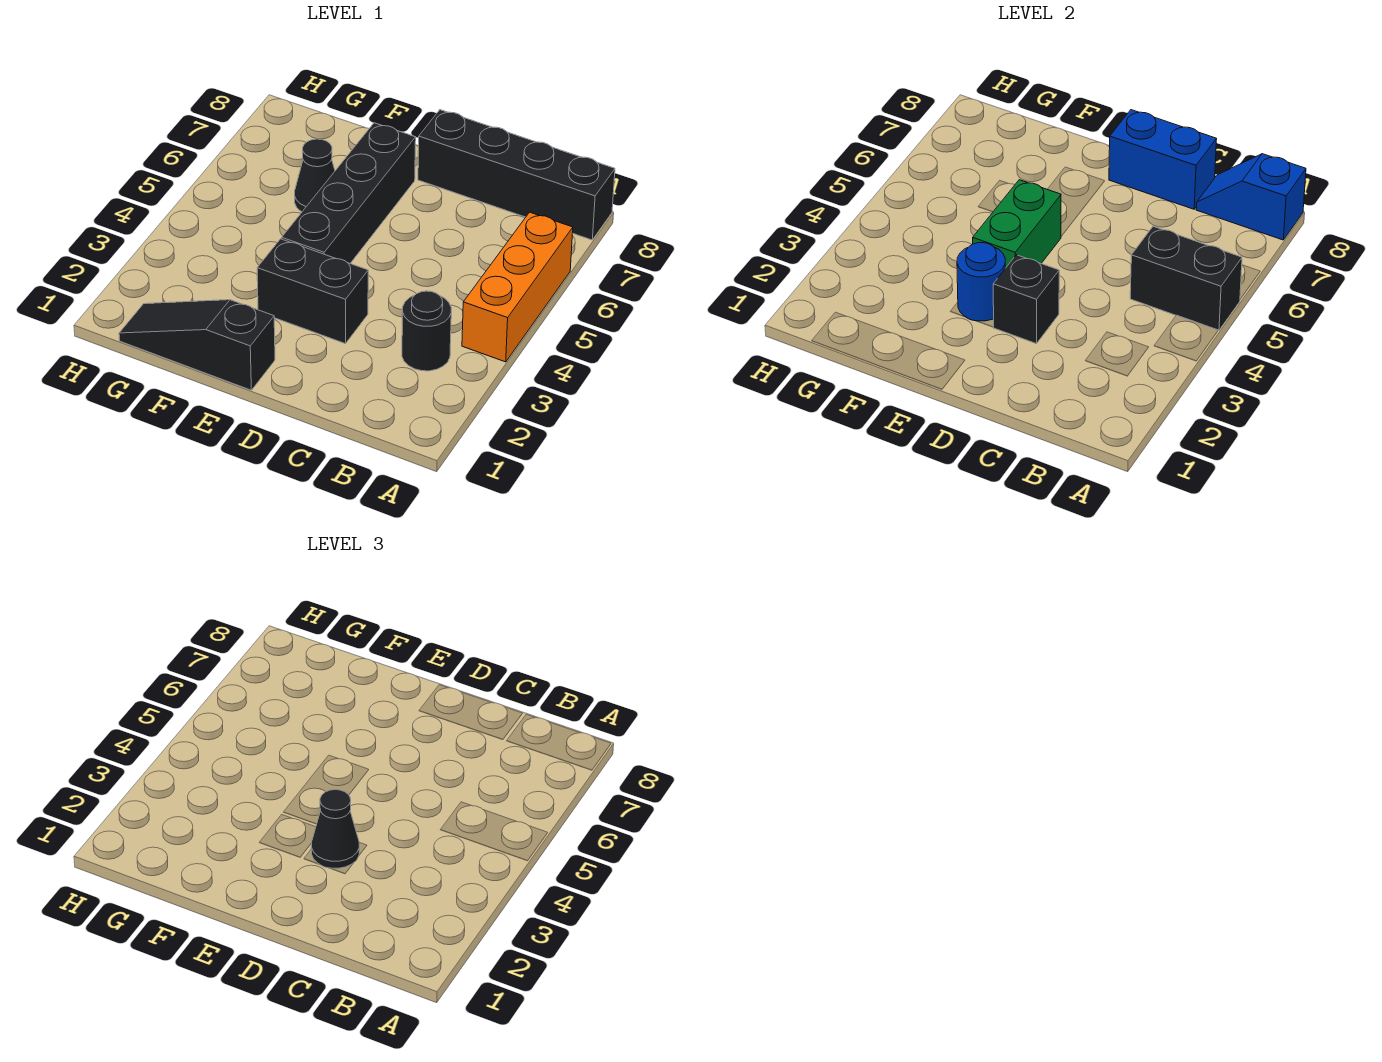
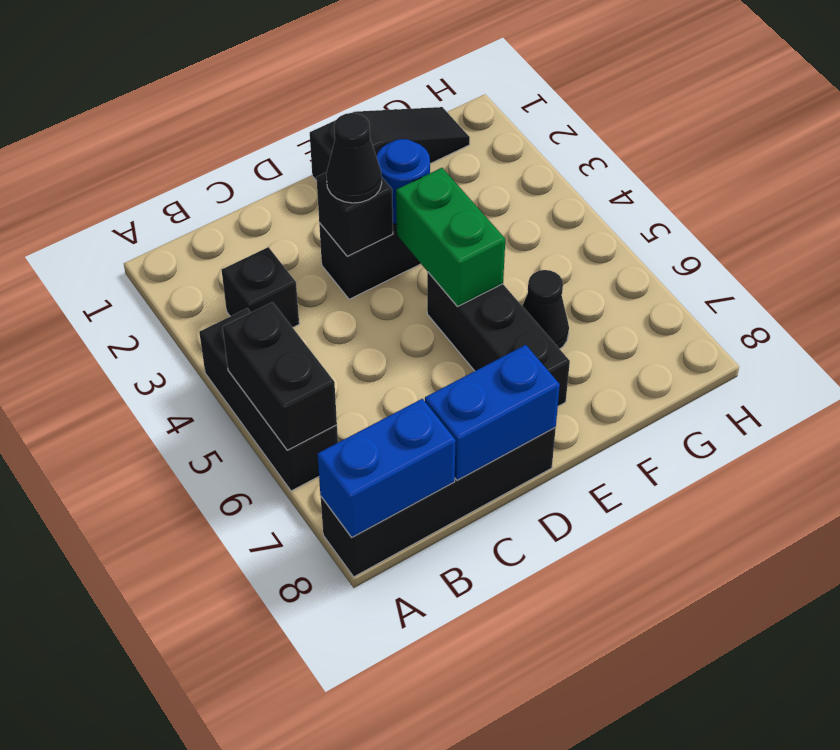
orange brick A4:A6 level 1 -> black brick A4:A6 level 1
black brick A5:B5 level 2 -> black brick A5:A6 level 2
blue slope A8:B8 level 2 top A -> blue brick A8:B8 level 2
black round brick B3 level 1 -> black brick B3 level 1
black brick E4:E7 level 1 -> black brick E5:E7 level 1

